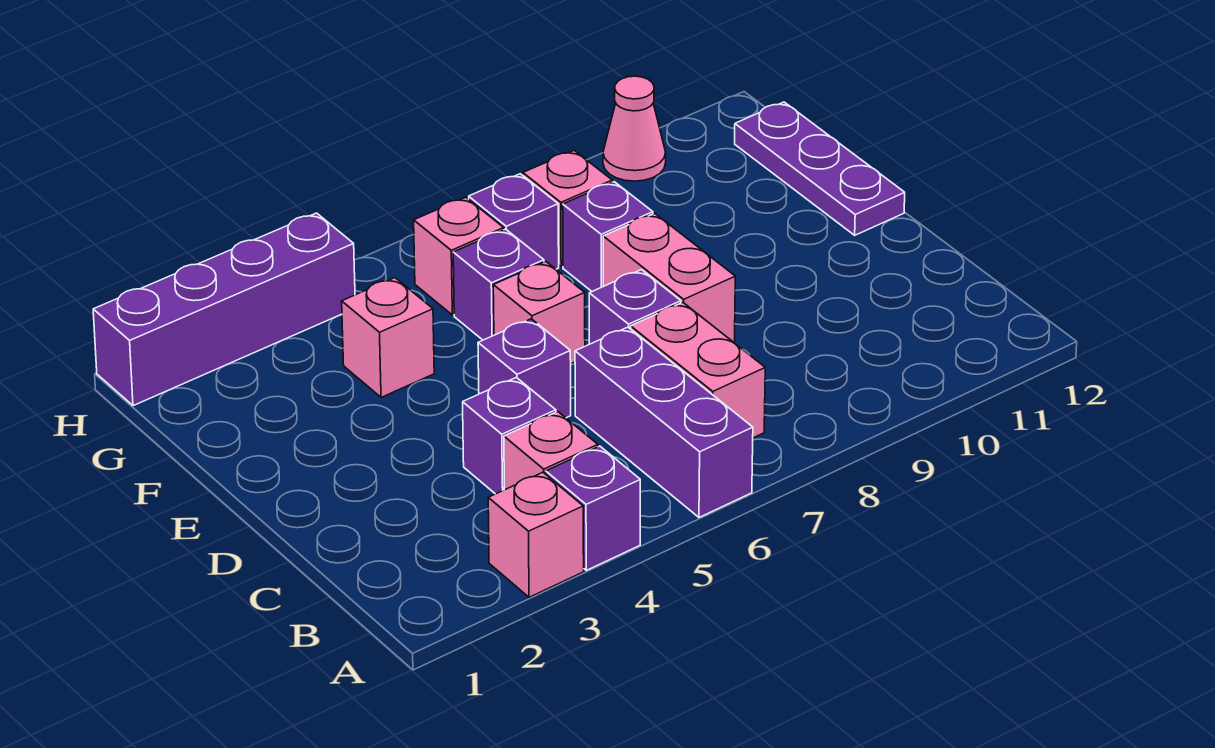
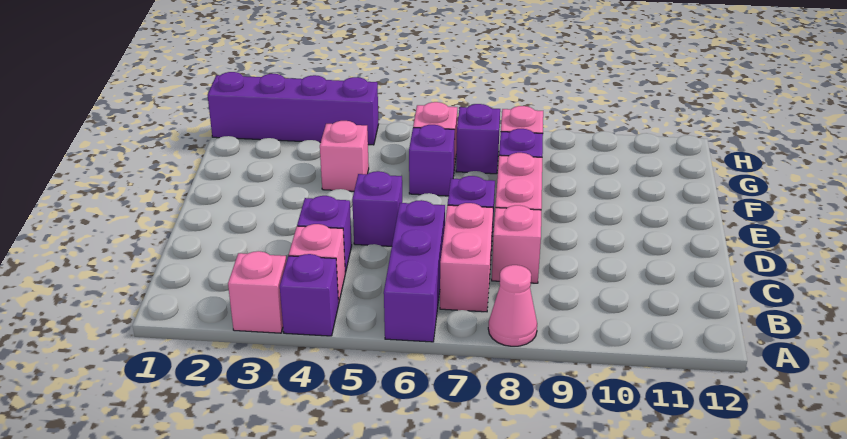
pink brick E6 level 1 -> pink brick C8 level 1
purple plate E12:G12 level 1 -> none
pink cone H10 level 1 -> pink cone A8 level 1

